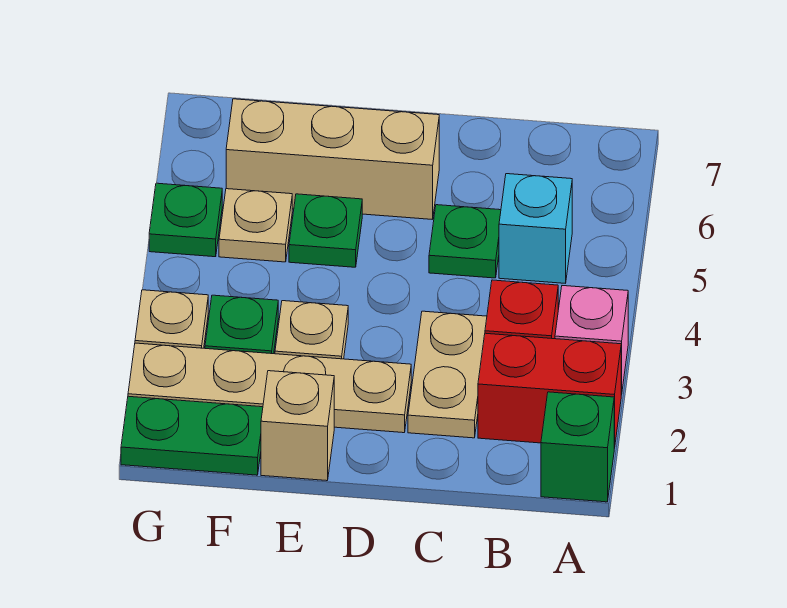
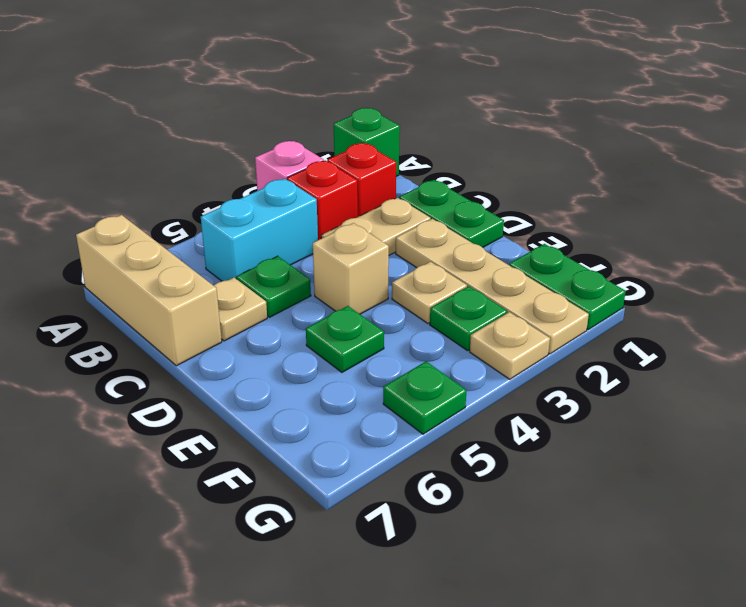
red brick A2:B2 level 1 -> red brick B2 level 1
cyan brick B5 level 1 -> cyan brick B4:B5 level 1
none -> green plate C1:D1 level 1
tan brick D6:F6 level 1 -> tan brick A7:C7 level 1
tan brick E1 level 1 -> tan brick D4 level 1
tan plate F5 level 1 -> tan plate C6 level 1

